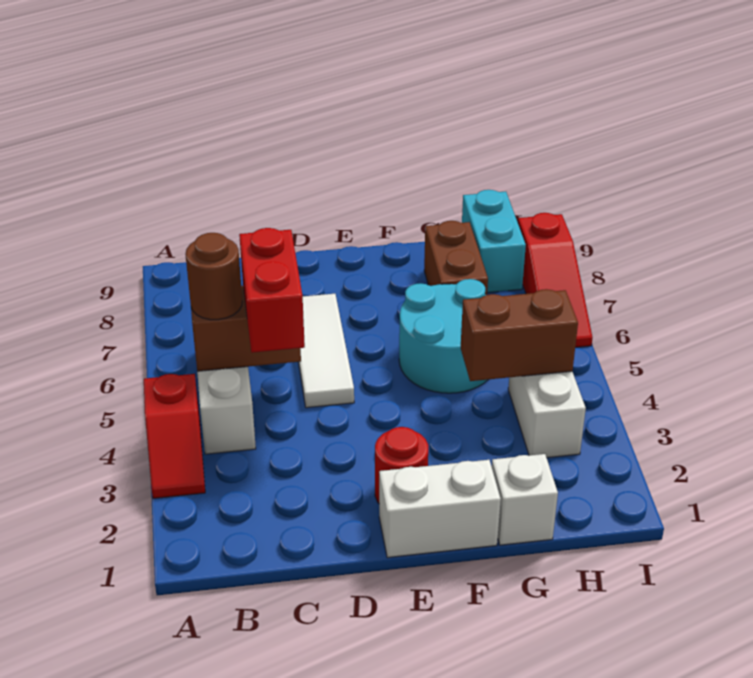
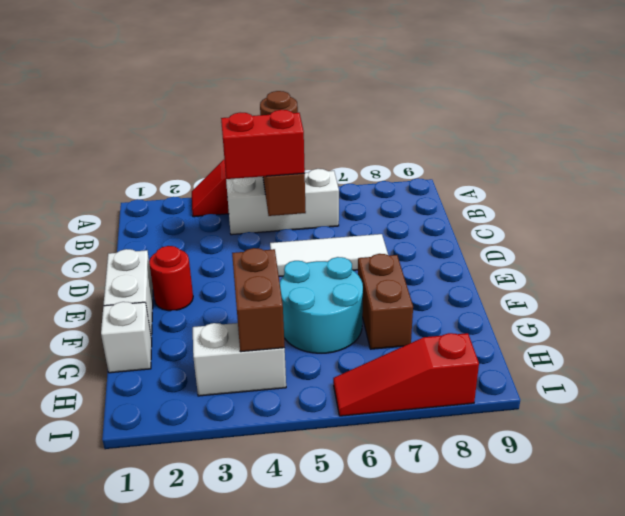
brown brick G7:G8 level 1 -> brown brick F7:G7 level 1
cyan brick H8:H9 level 1 -> none

